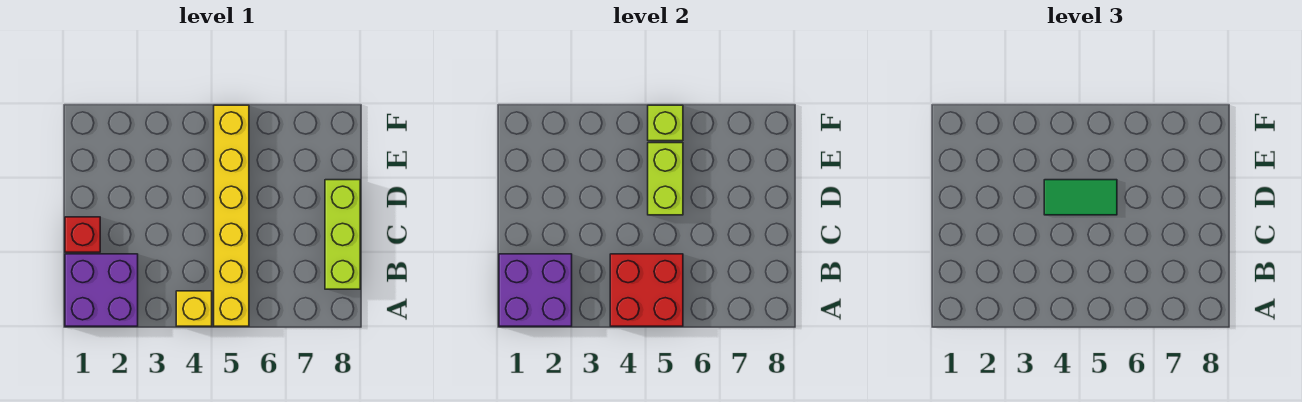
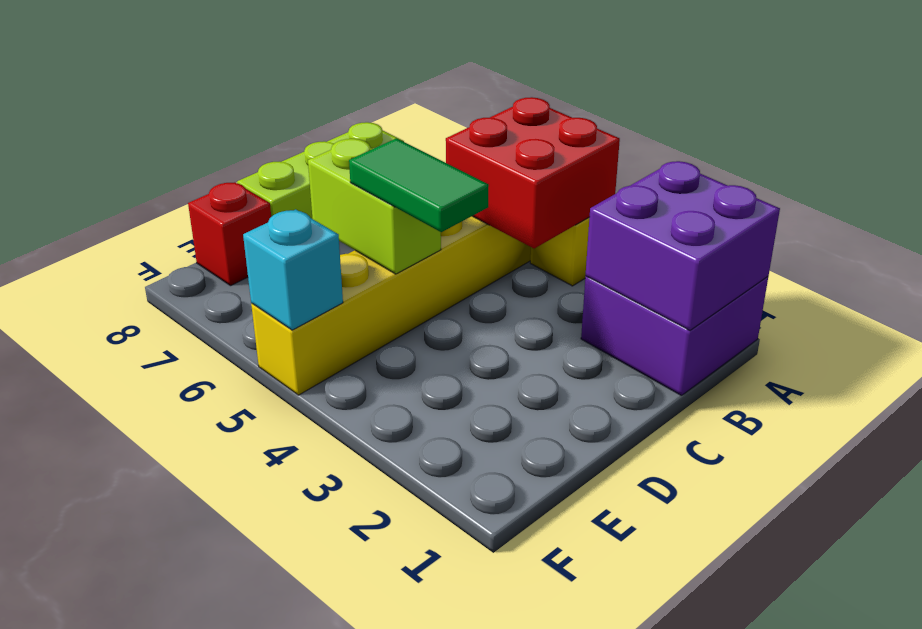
red brick C1 level 1 -> red brick E8 level 1
lime brick D5:E5 level 2 -> lime brick D5:D6 level 2
lime brick F5 level 2 -> cyan brick F5 level 2

